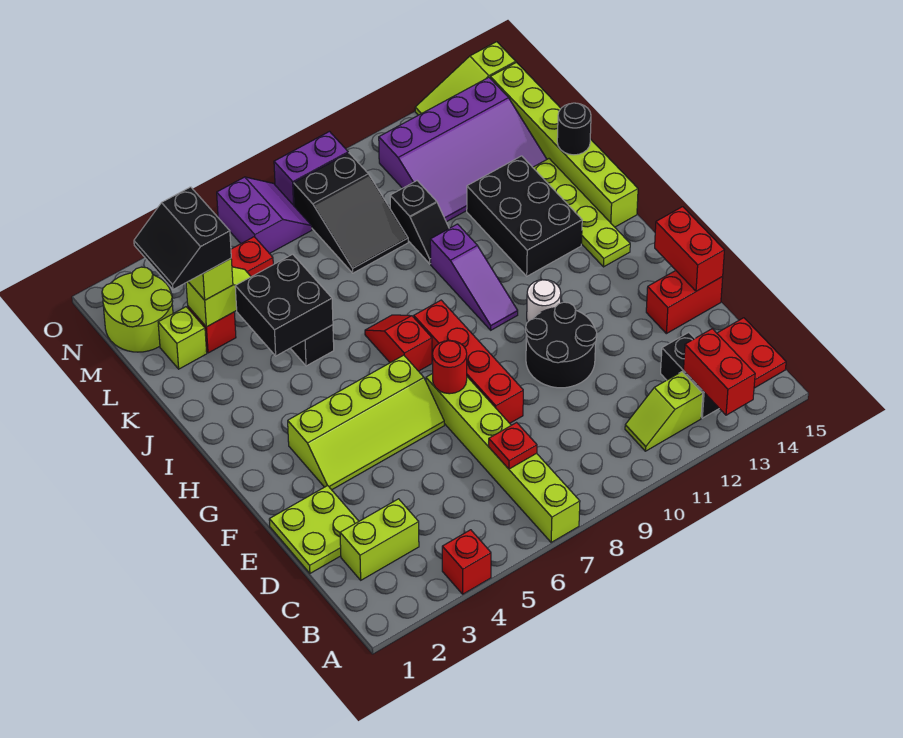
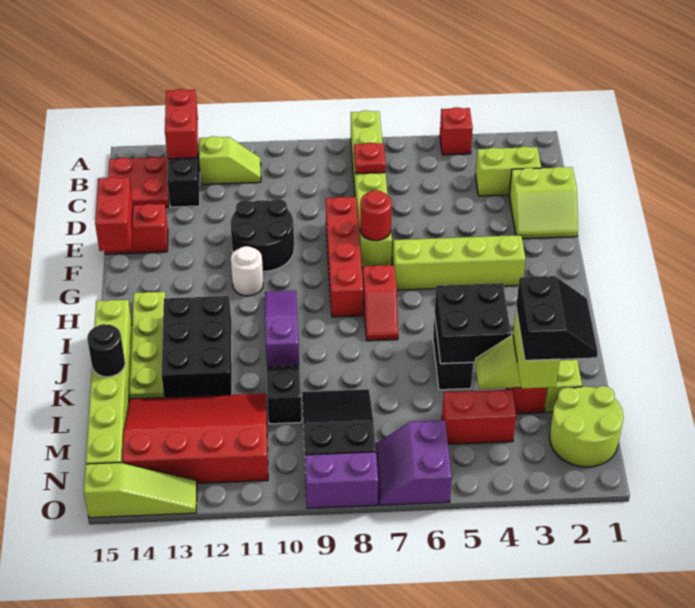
lime plate D1:E2 level 1 -> lime slope D1:E2 level 1 top D
purple slope L11:N14 level 1 top N -> red slope L11:N14 level 1 top N

